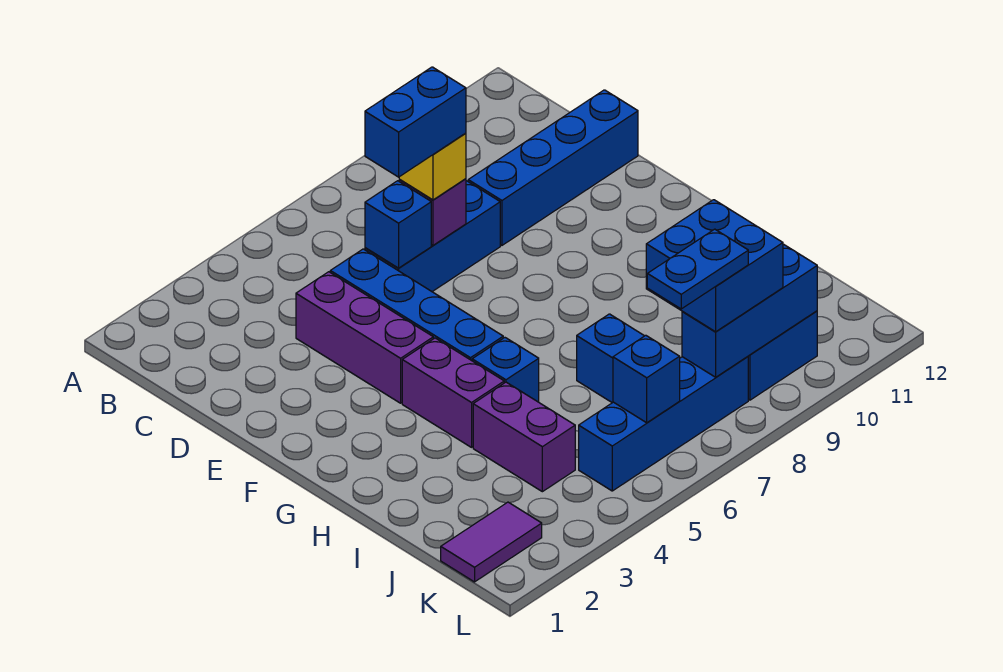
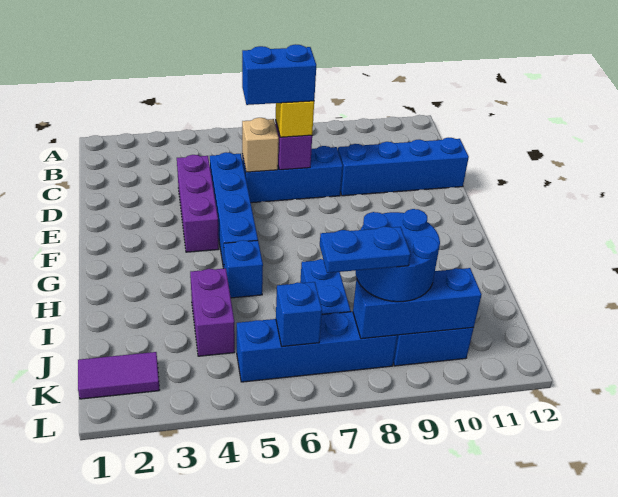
blue brick D6 level 2 -> tan brick D6 level 2
purple brick G4:H4 level 1 -> none
blue brick J8:K9 level 3 -> blue round brick J8:K9 level 3

